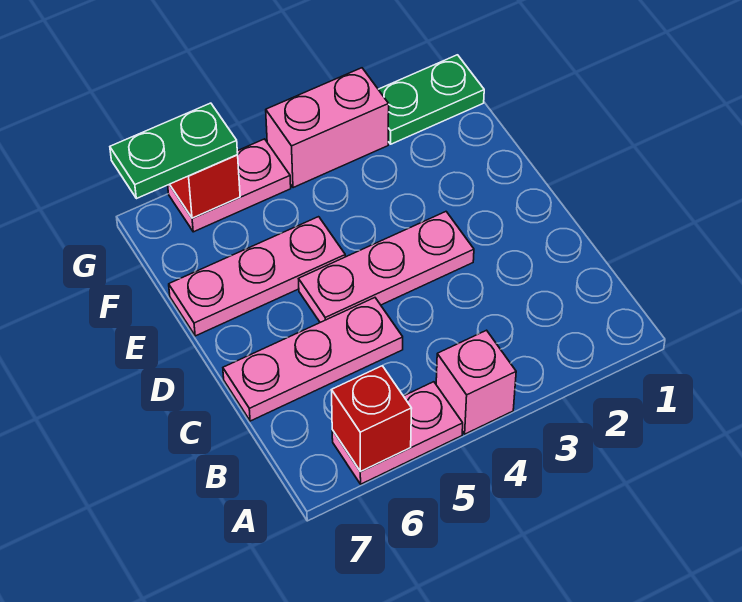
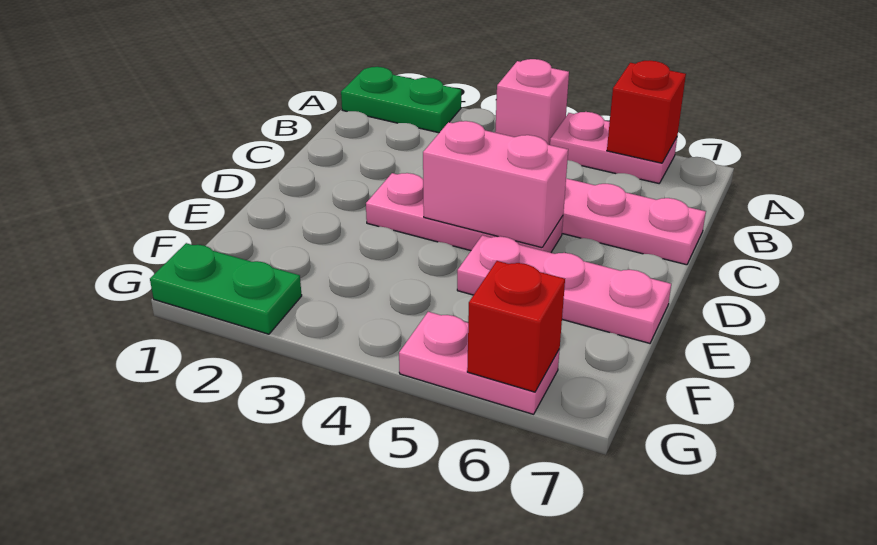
pink brick G3:G4 level 1 -> pink brick D4:D5 level 2
green plate G6:G7 level 3 -> green plate A1:A2 level 1

